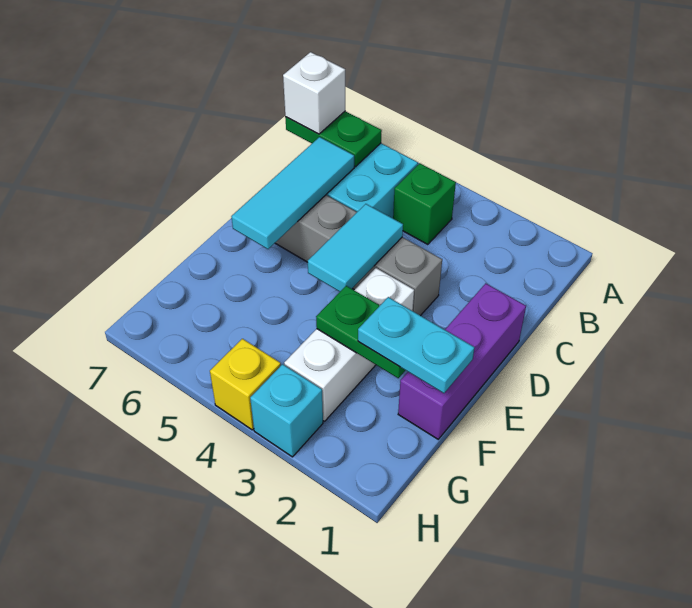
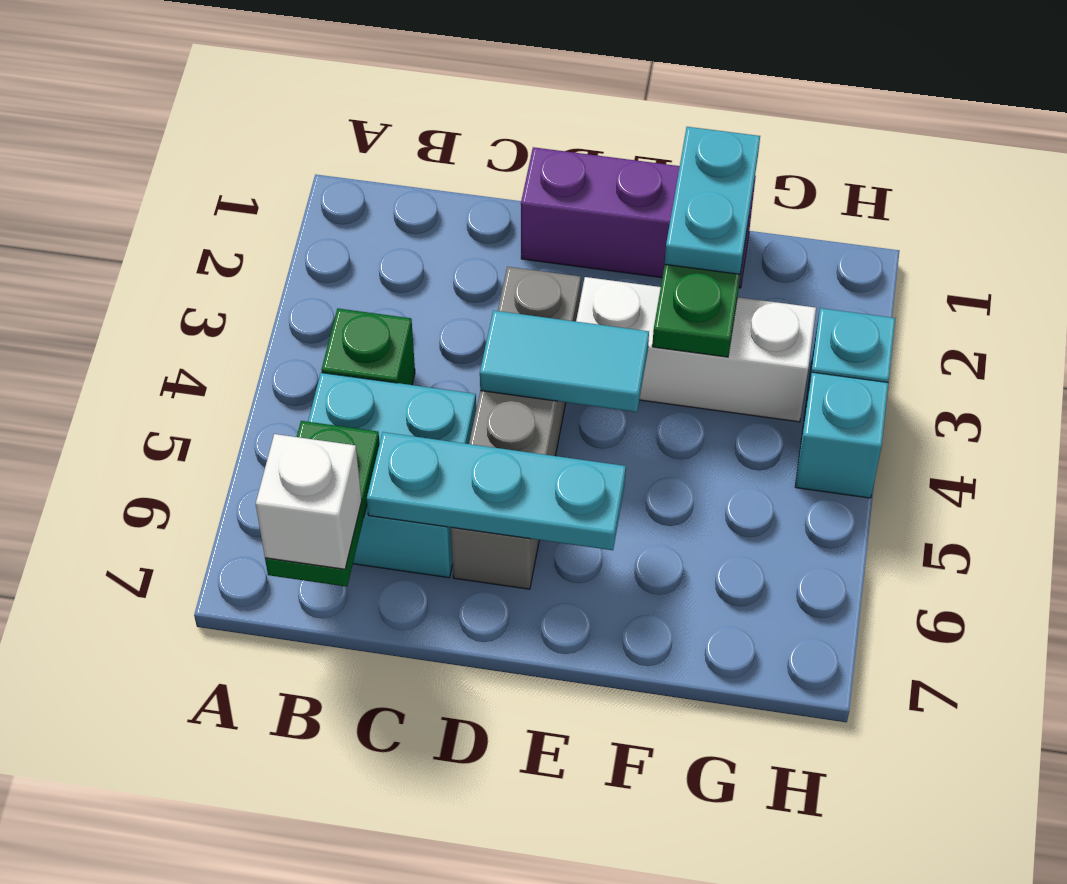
cyan tile C6:E6 level 2 -> cyan plate C6:E6 level 2
yellow brick H4 level 1 -> cyan brick H4 level 1

